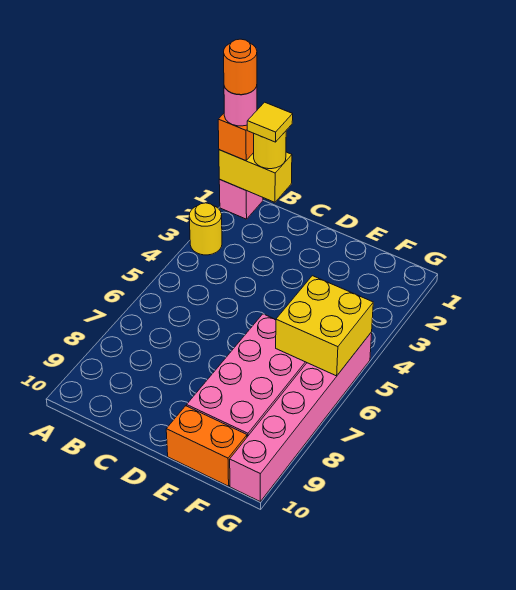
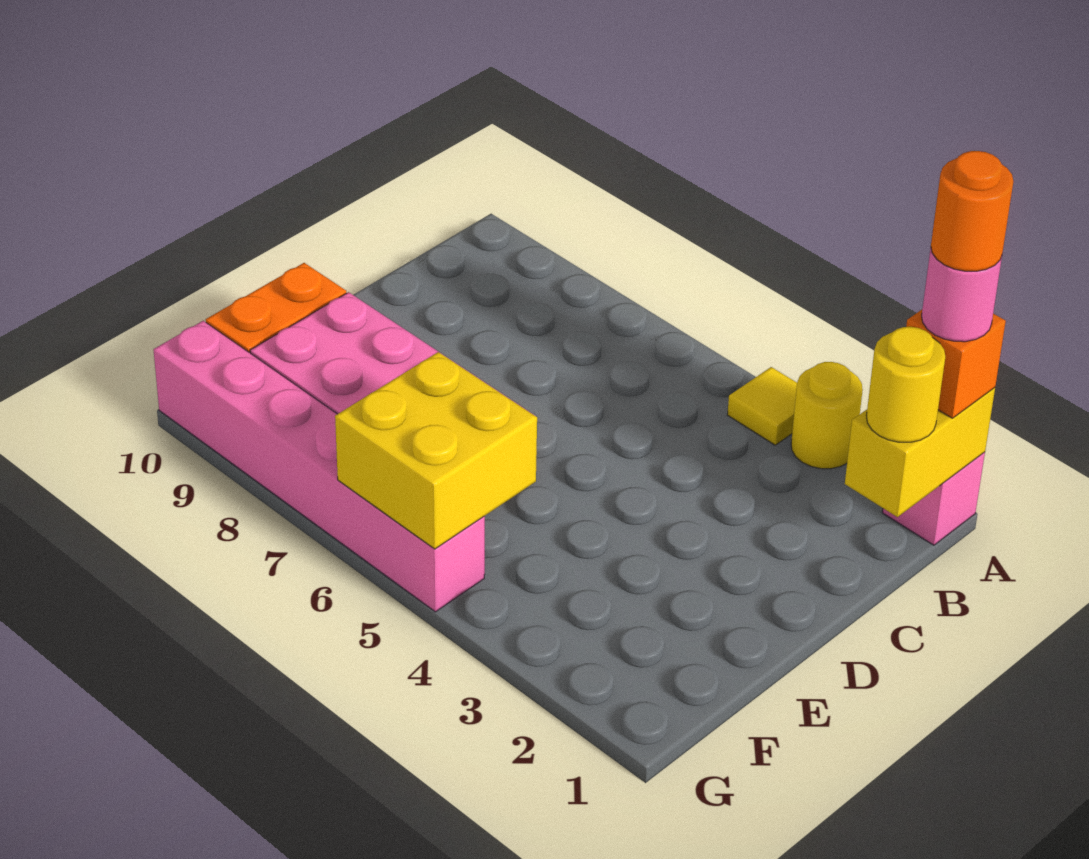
yellow tile B1 level 4 -> yellow tile A4 level 1

